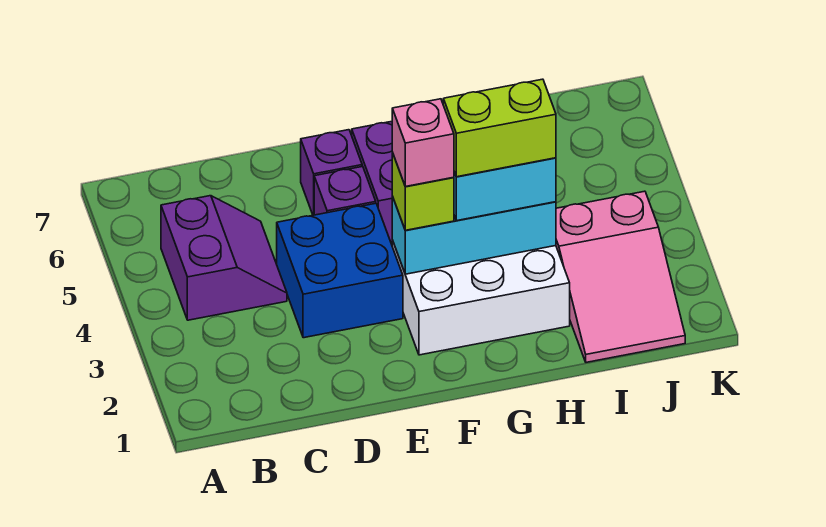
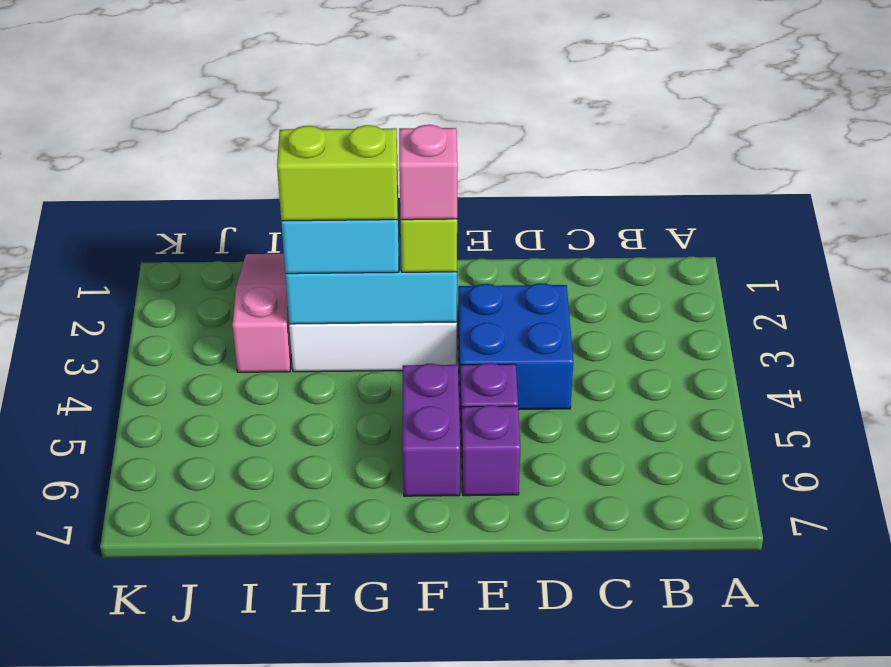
purple slope B4:C5 level 1 top B -> none
pink slope I1:J3 level 1 top 3 -> pink slope I1:I3 level 1 top 3

